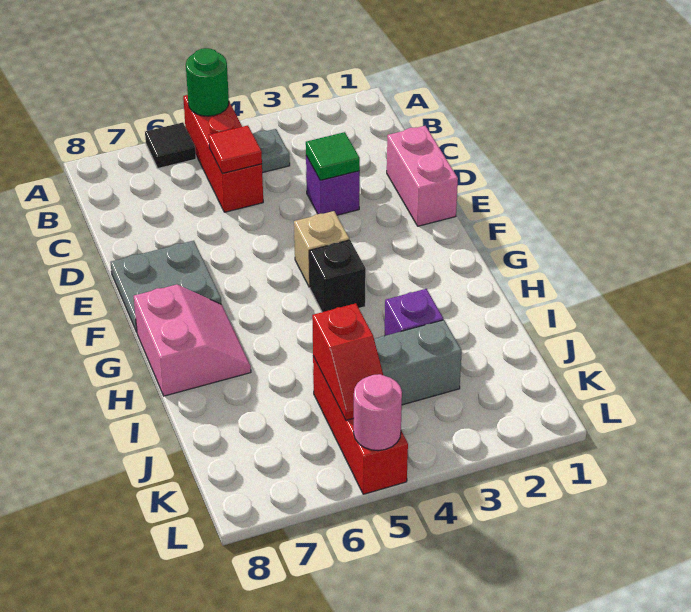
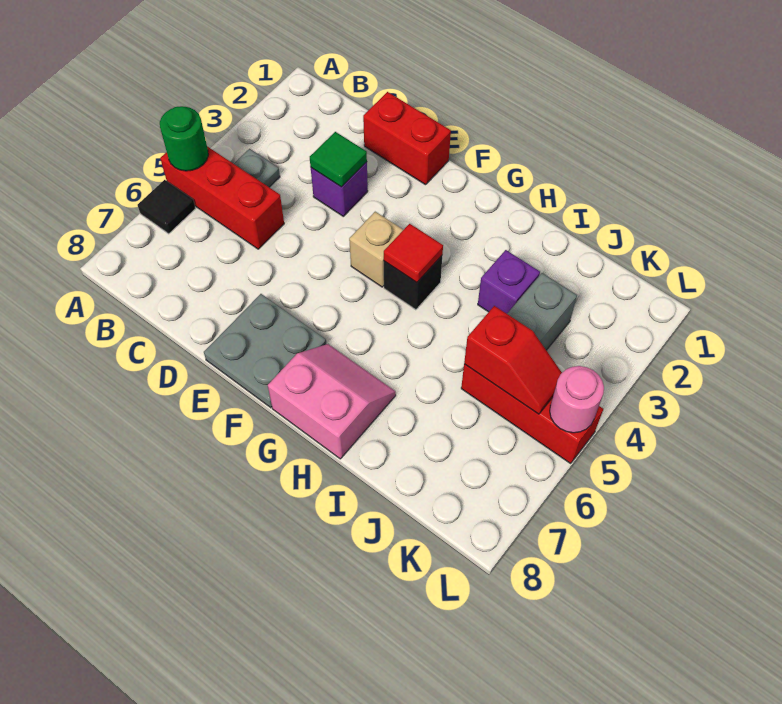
red tile C5 level 2 -> red tile G4 level 2
pink brick D1:E1 level 1 -> red brick D1:E1 level 1

